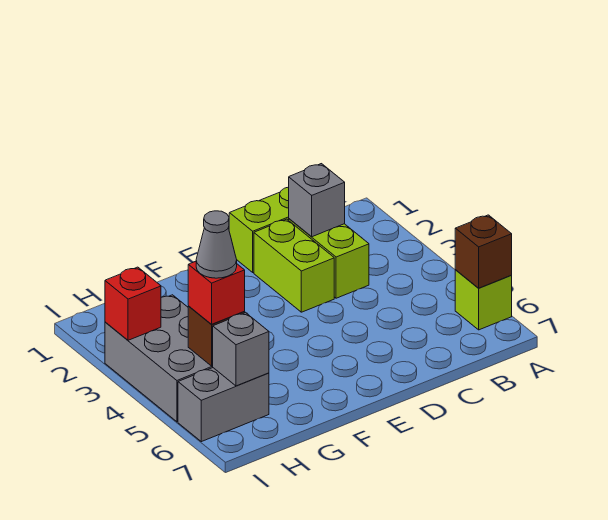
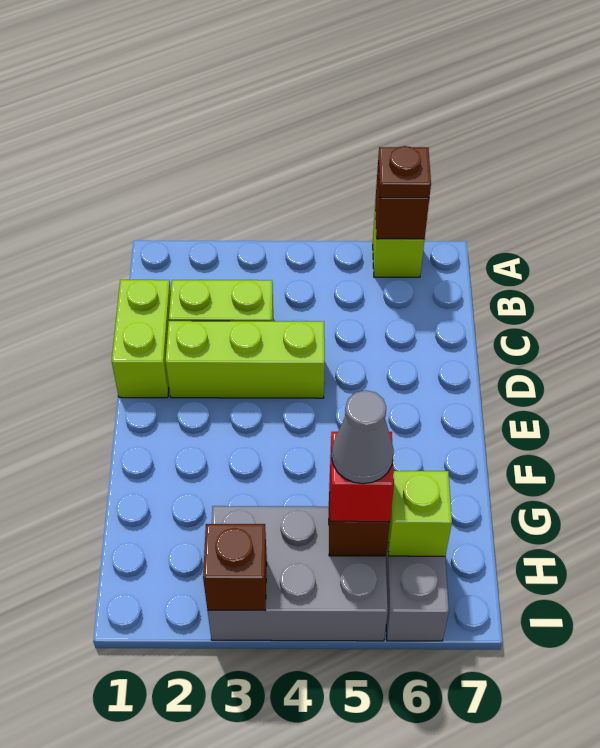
none -> brown plate A6 level 3
grey brick C2 level 2 -> none
lime brick D2:D3 level 1 -> lime brick D2:D4 level 1
grey brick H6 level 2 -> lime brick H6 level 2
red brick I3 level 2 -> brown brick I3 level 2

